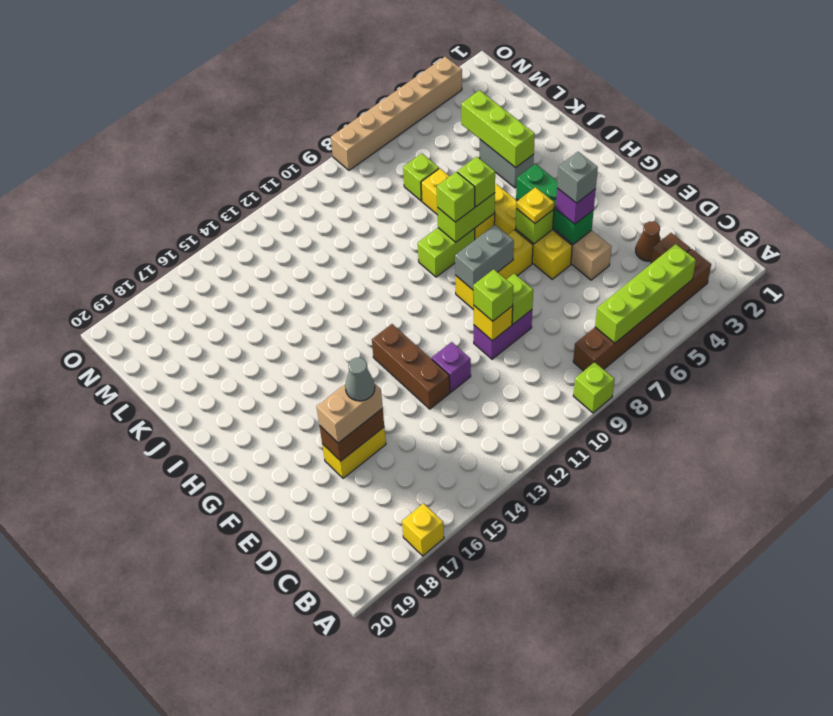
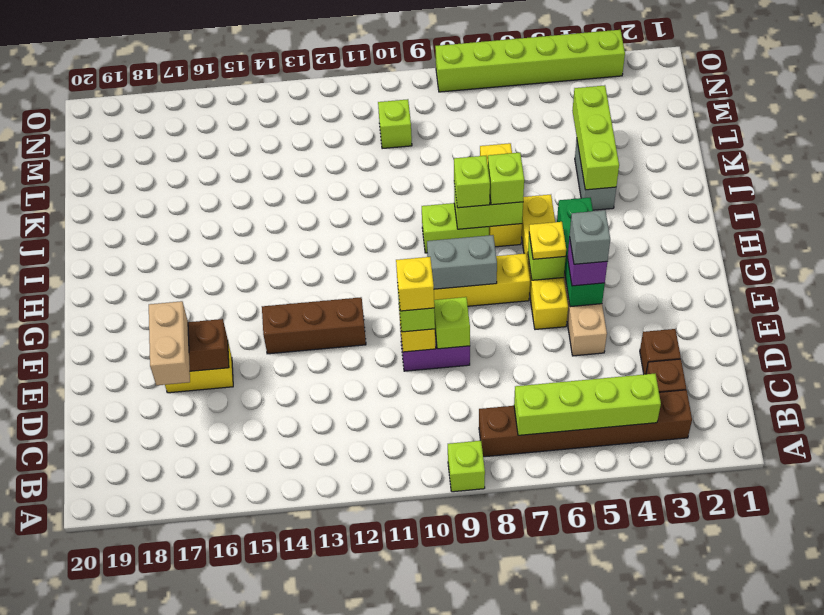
yellow brick A17 level 1 -> yellow brick E10 level 4
brown cone D3 level 1 -> brown brick D3 level 1
purple brick E12 level 1 -> none
brown brick E13:G13 level 1 -> brown brick F12:F14 level 1
tan brick E16:E17 level 3 -> tan brick D17:E17 level 3
grey cone E16 level 4 -> none
lime brick L7 level 1 -> lime brick M10 level 1
tan brick O3:O8 level 1 -> lime brick O3:O8 level 1

